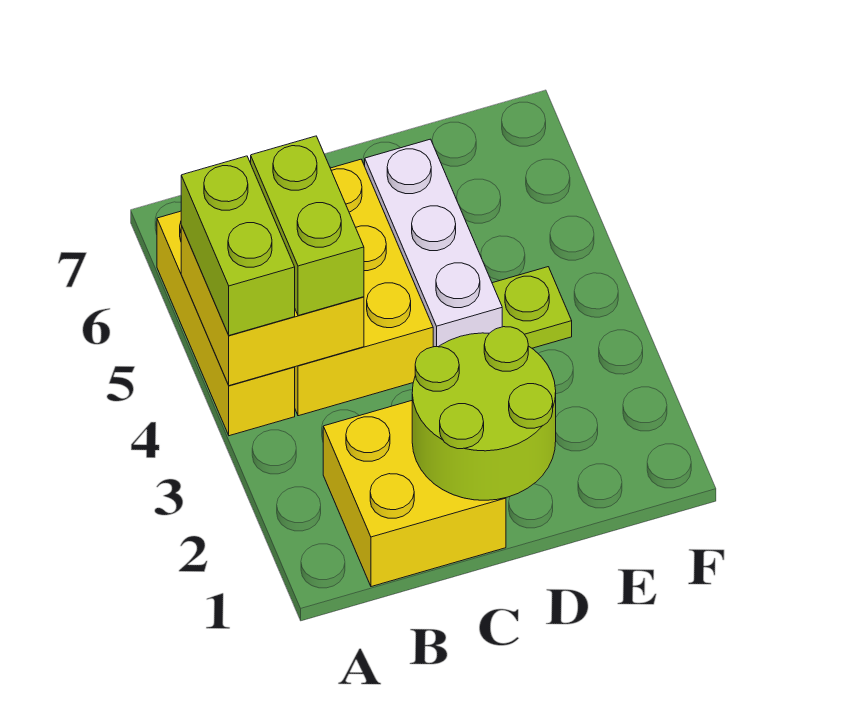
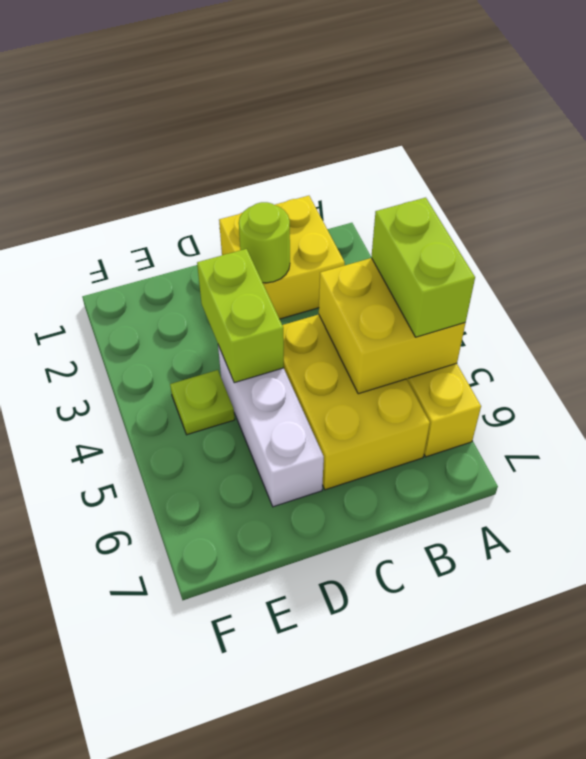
lime brick B4:B5 level 3 -> lime brick D3:D4 level 2
lime round brick C1:D2 level 2 -> lime round brick C2 level 2

